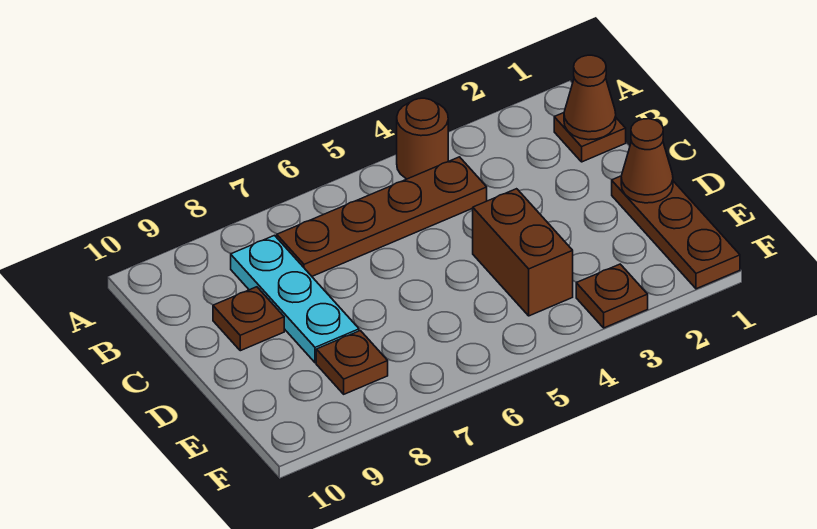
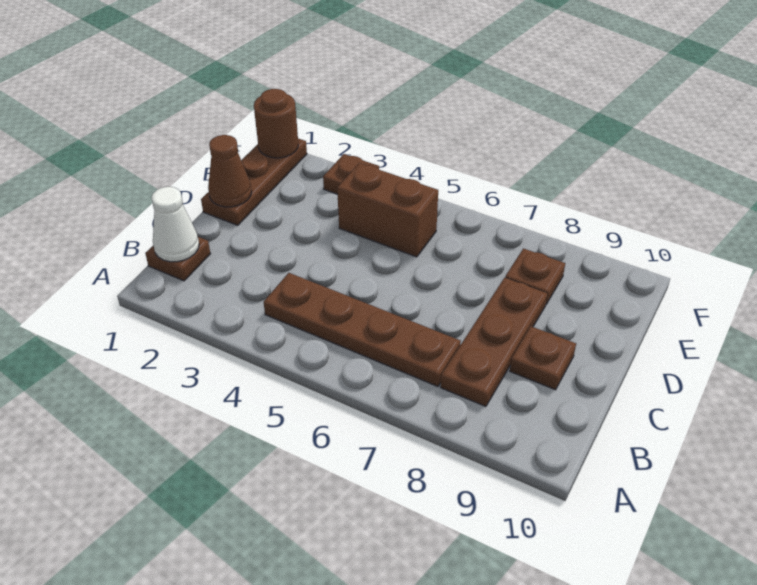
brown round brick A4 level 1 -> brown round brick F1 level 2
brown cone B1 level 2 -> white cone B1 level 2
cyan plate B8:D8 level 1 -> brown plate B8:D8 level 1
brown brick D4:E4 level 1 -> brown brick E4:E5 level 1

